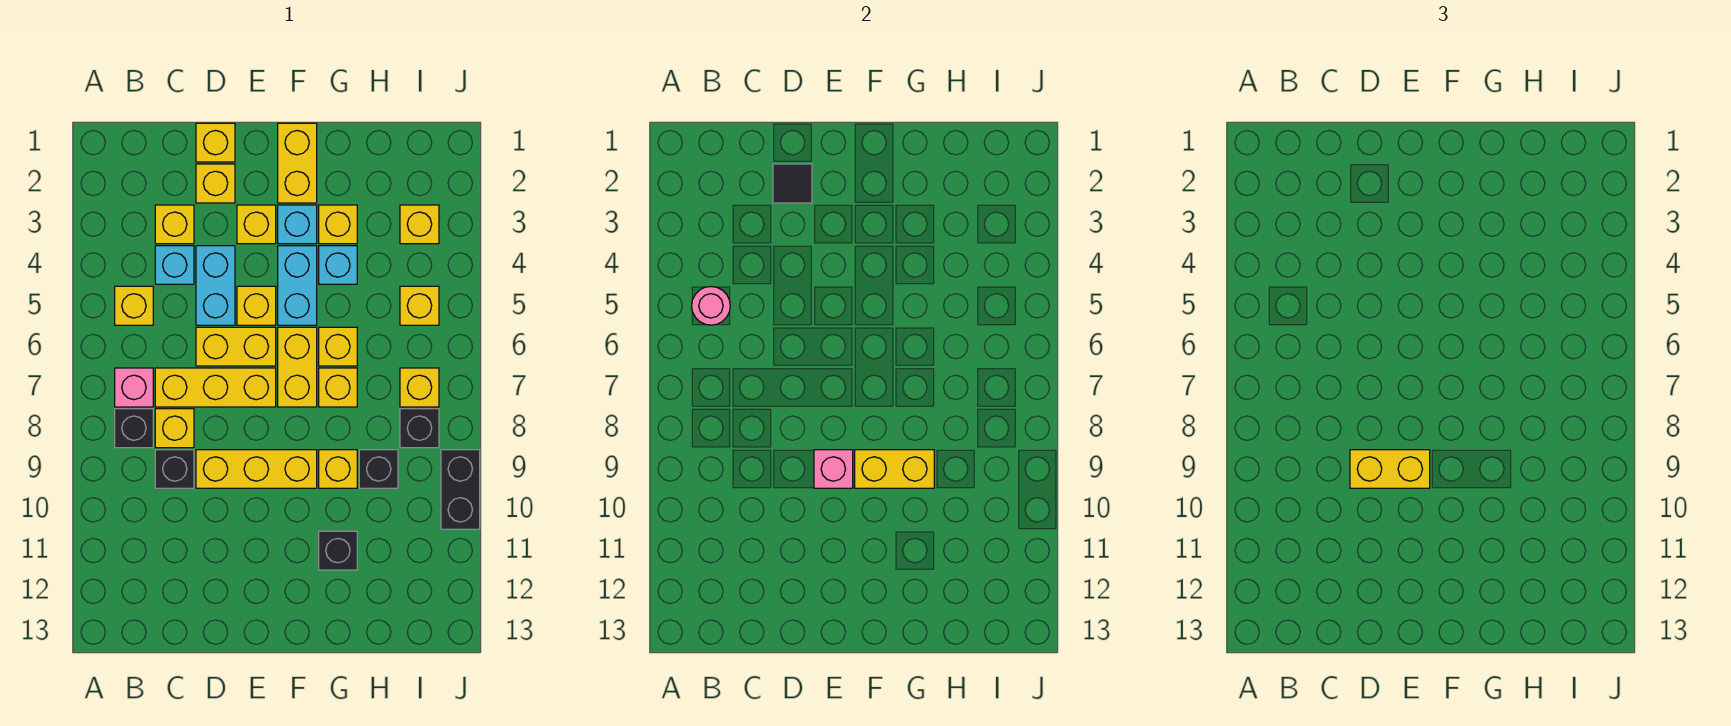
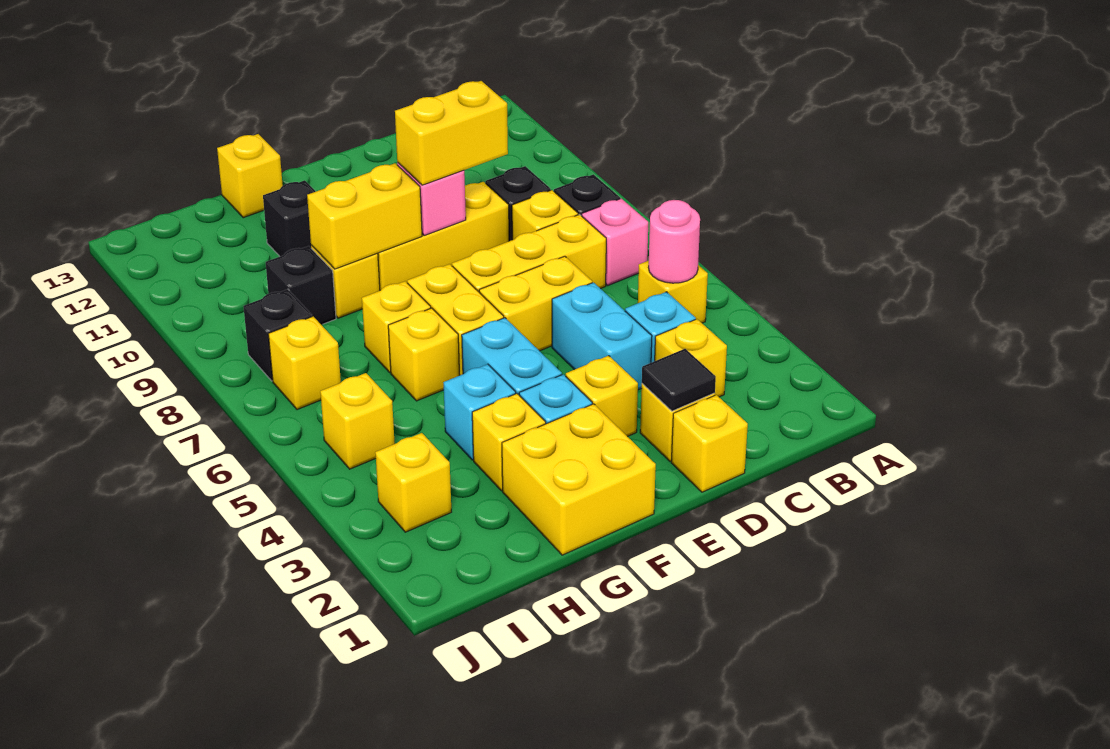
yellow brick E5 level 1 -> yellow brick G13 level 1
yellow brick F1:F2 level 1 -> yellow brick F1:G2 level 1
black brick J9:J10 level 1 -> none

